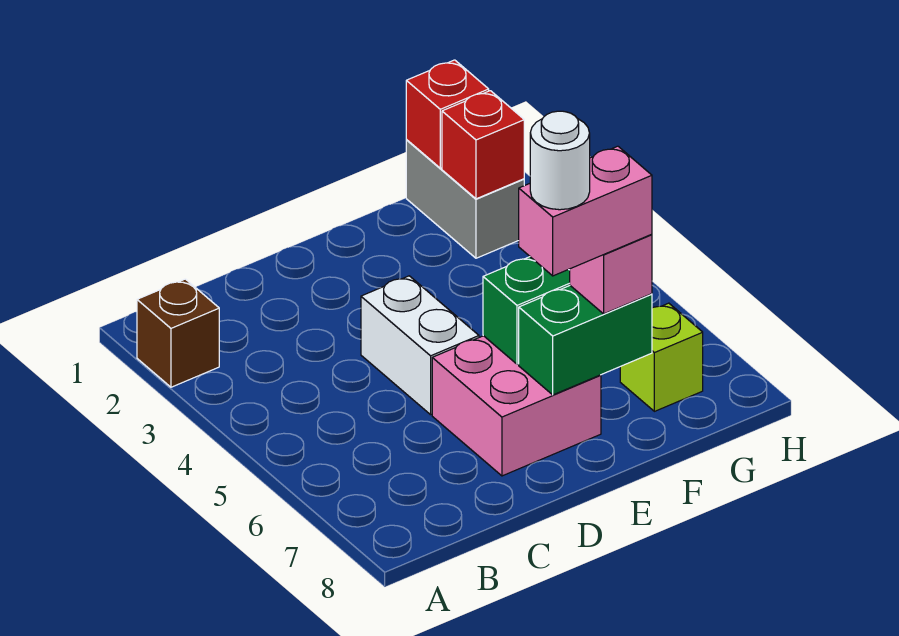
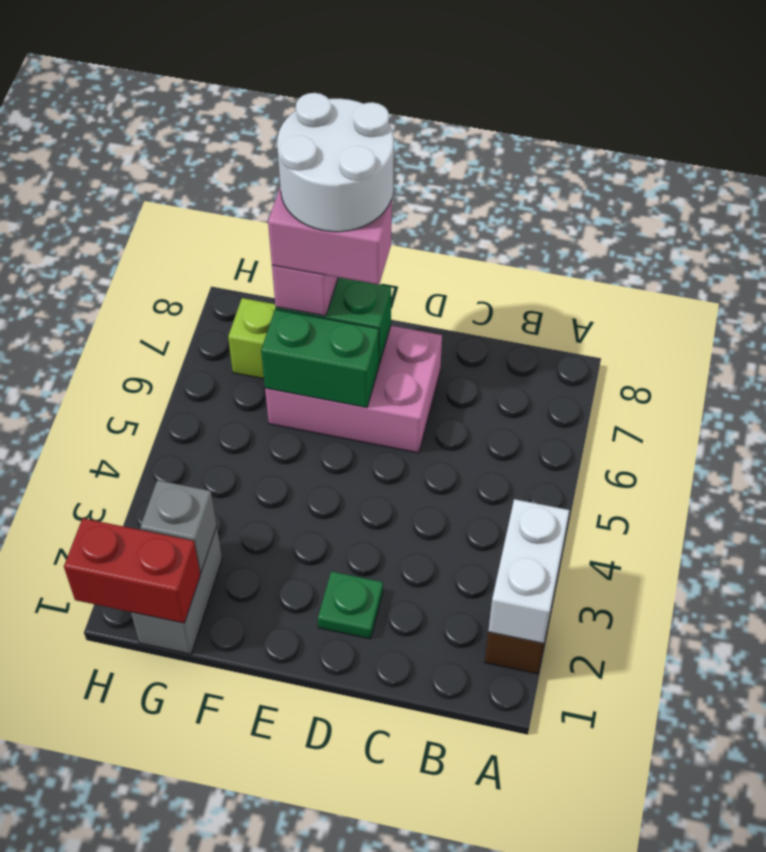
none -> green plate D2 level 1
white brick D4:D5 level 1 -> white brick A2:A3 level 2
pink brick D6:E7 level 1 -> pink brick D6:F7 level 1
white round brick E7 level 5 -> white round brick E7:F8 level 5
red brick G1 level 2 -> red brick G1:H1 level 2
red brick G2 level 2 -> grey brick G2 level 2

